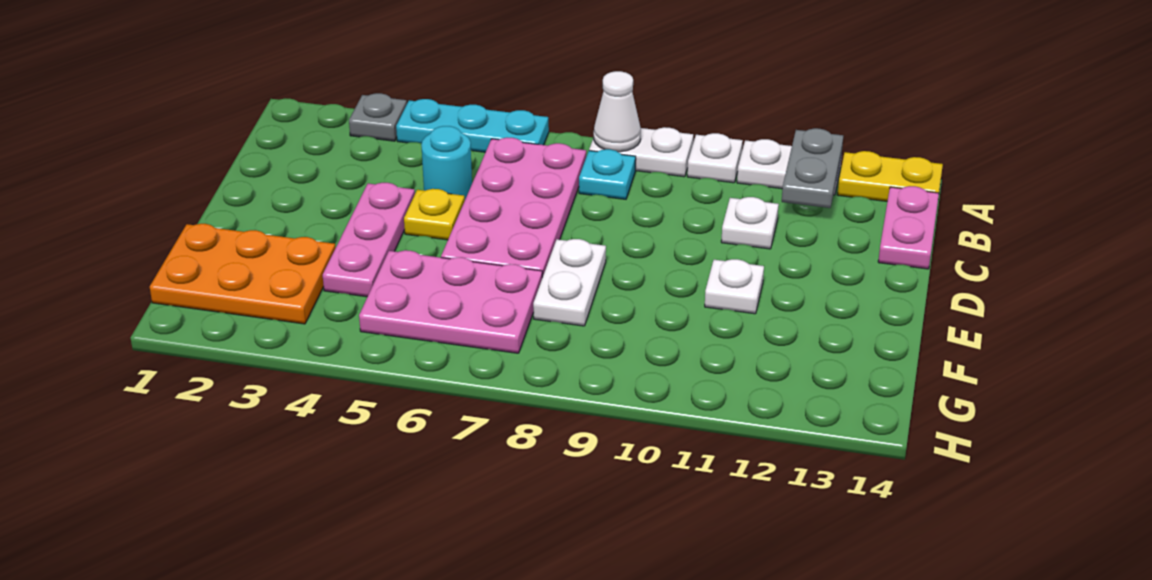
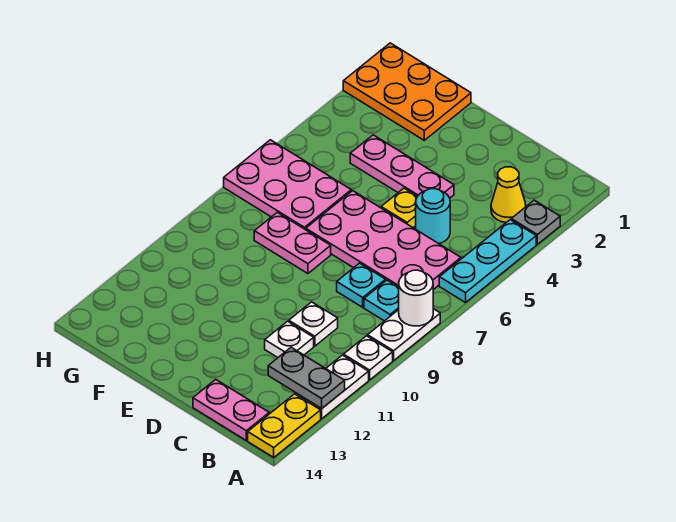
white cone A8 level 2 -> white round brick A8 level 2
none -> yellow cone B3 level 1
none -> cyan plate C8 level 1
white plate E8:F8 level 1 -> pink plate E8:F8 level 1
white plate E11 level 1 -> white plate C10 level 1
orange plate F1:G3 level 1 -> orange plate F1:H2 level 1
pink plate F5:G7 level 1 -> pink plate F6:H7 level 1

